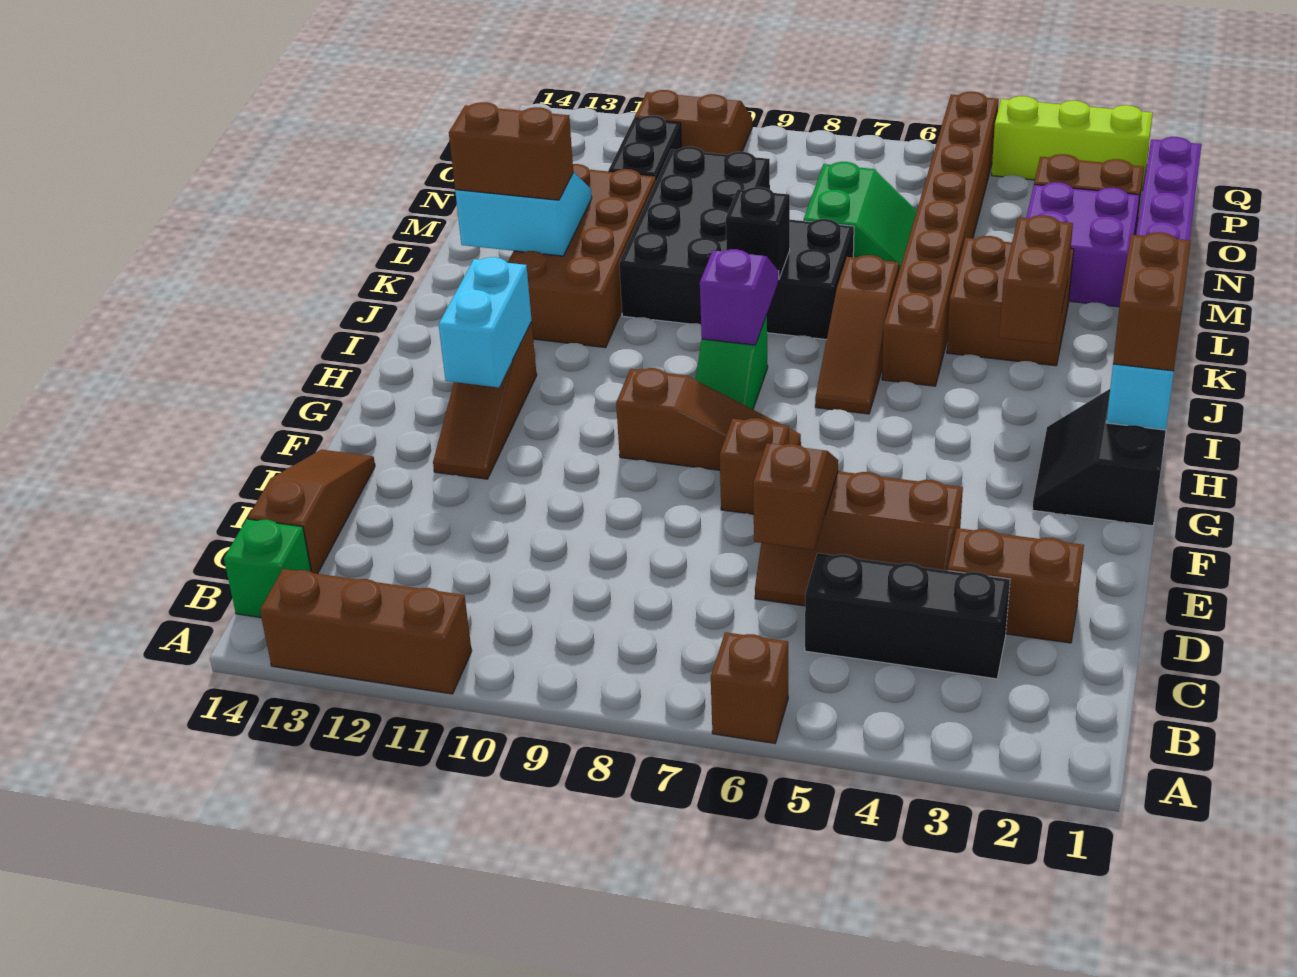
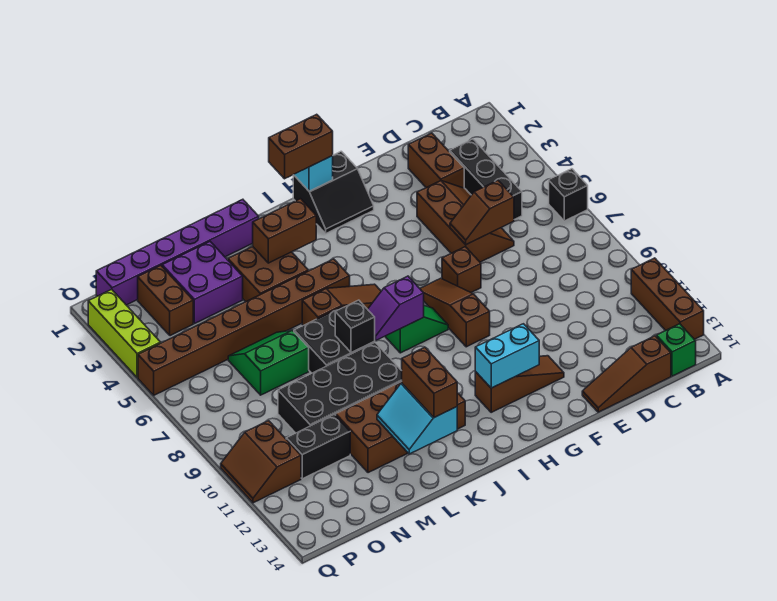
brown brick A6 level 1 -> black brick A6 level 1

